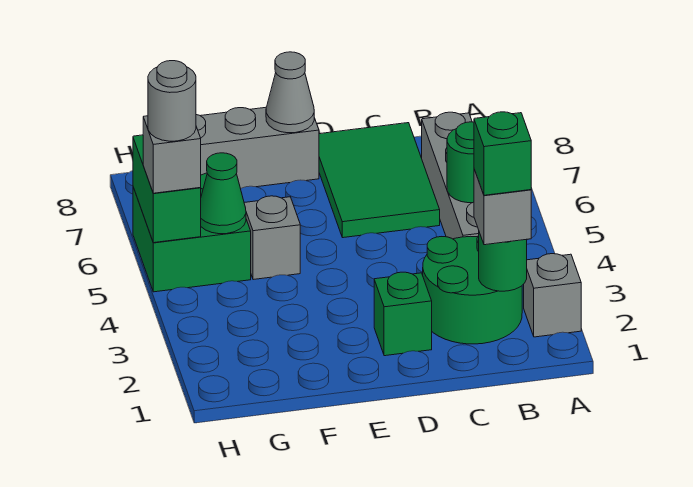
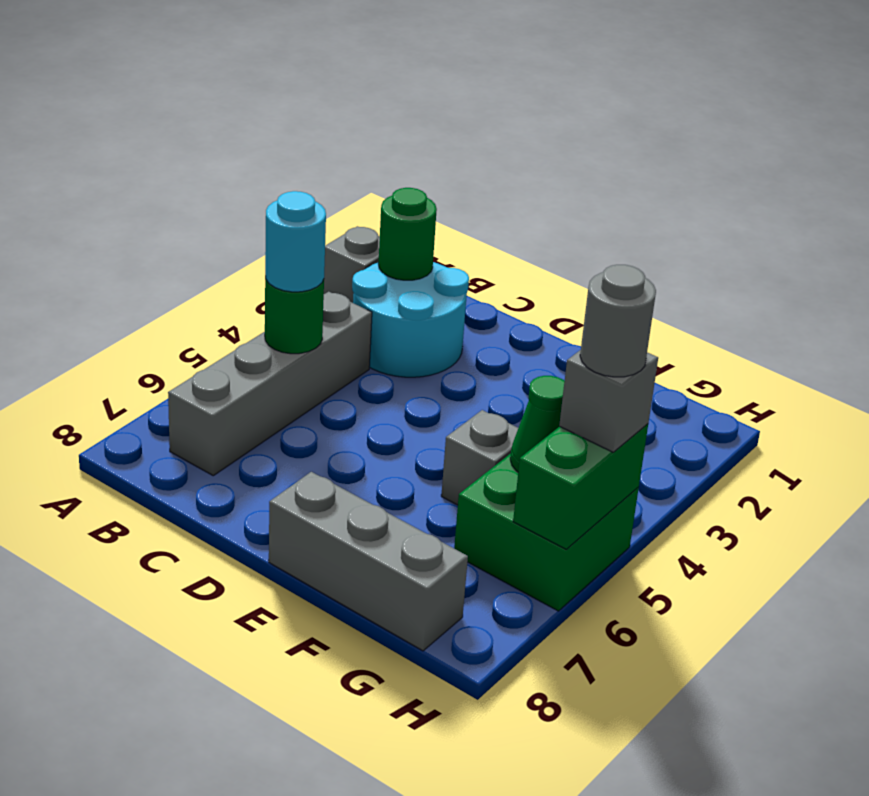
green round brick B2:C3 level 1 -> cyan round brick B2:C3 level 1
grey brick B2 level 3 -> none
green brick B2 level 4 -> none
none -> cyan round brick B5 level 3
green tile C6:D8 level 1 -> none
green brick D2 level 1 -> none
grey cone E8 level 2 -> none

